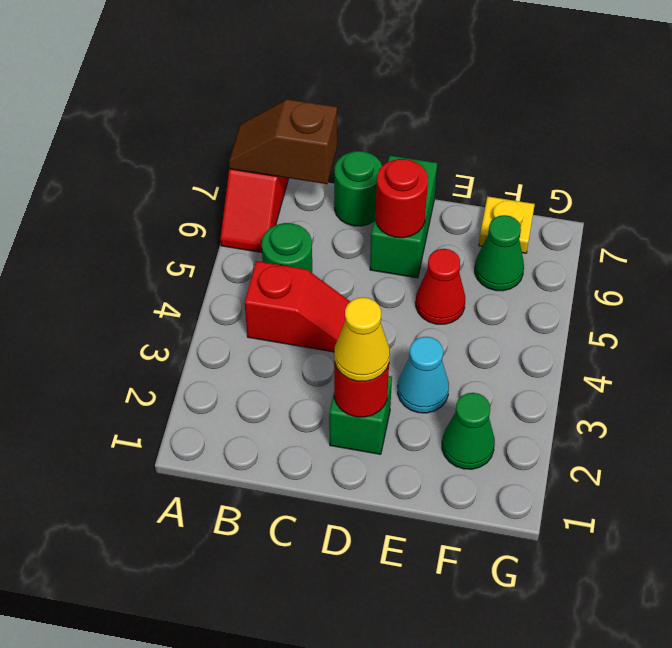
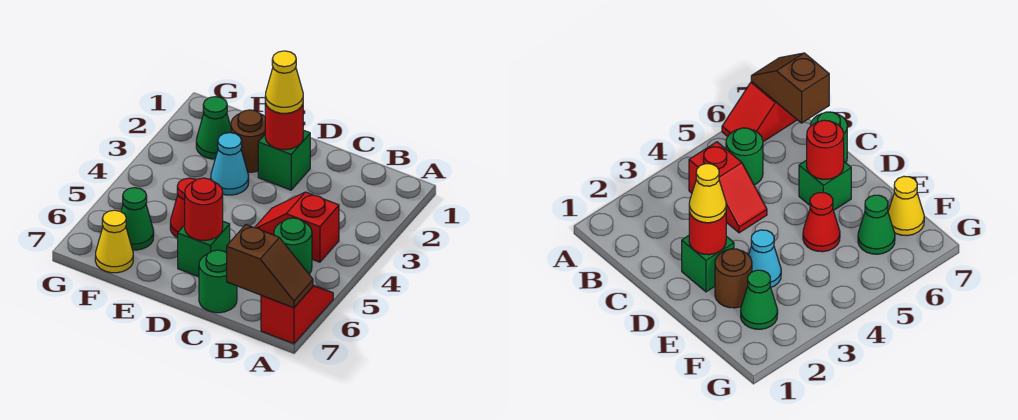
green brick D6:D7 level 1 -> green brick D6 level 1
none -> brown round brick E2 level 1
yellow plate F7 level 1 -> yellow cone F7 level 1

